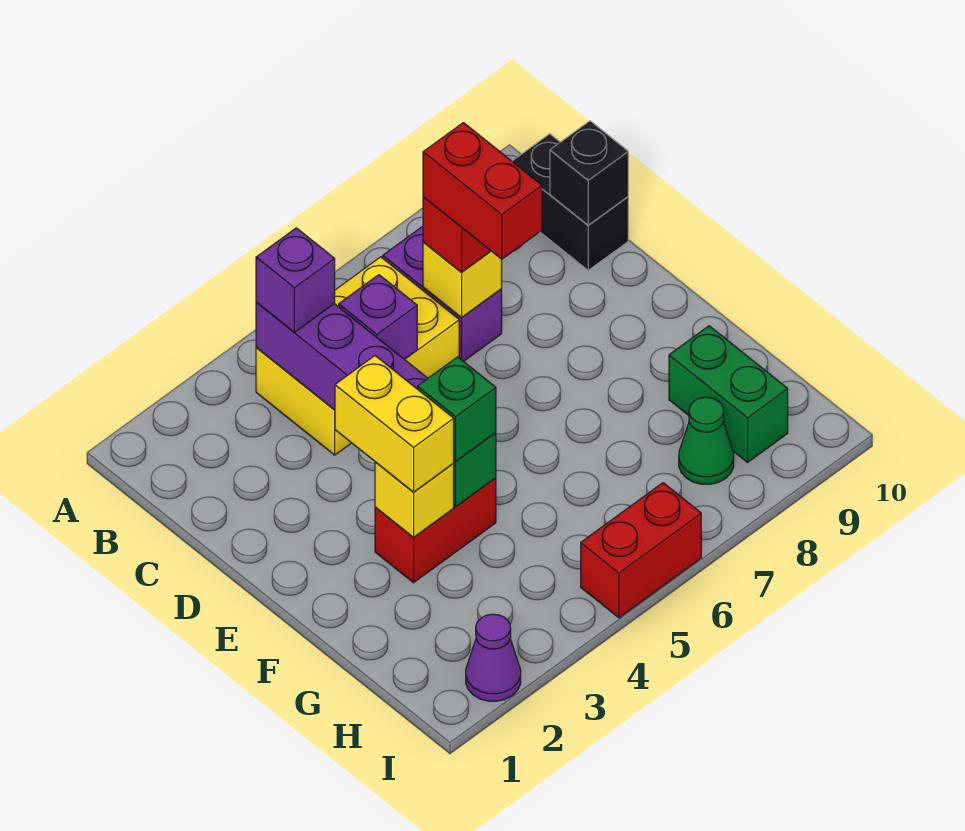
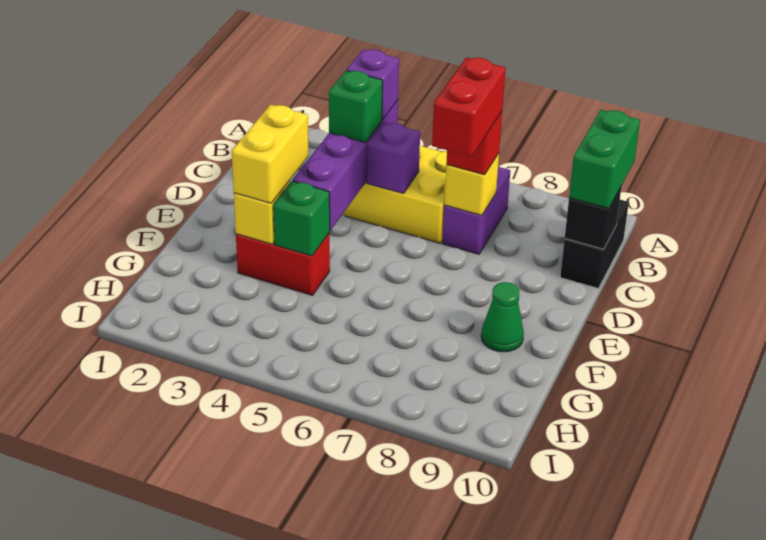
green brick F4 level 3 -> green brick C4 level 3
green brick G9:H9 level 1 -> green brick B10:C10 level 3
green cone H8 level 1 -> green cone F9 level 1
purple cone I2 level 1 -> none
red brick I5:I6 level 1 -> none

